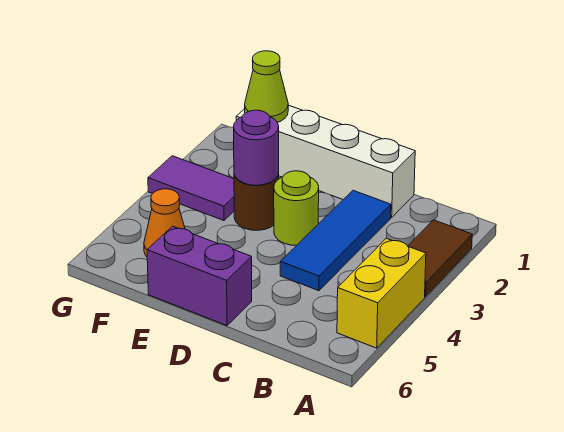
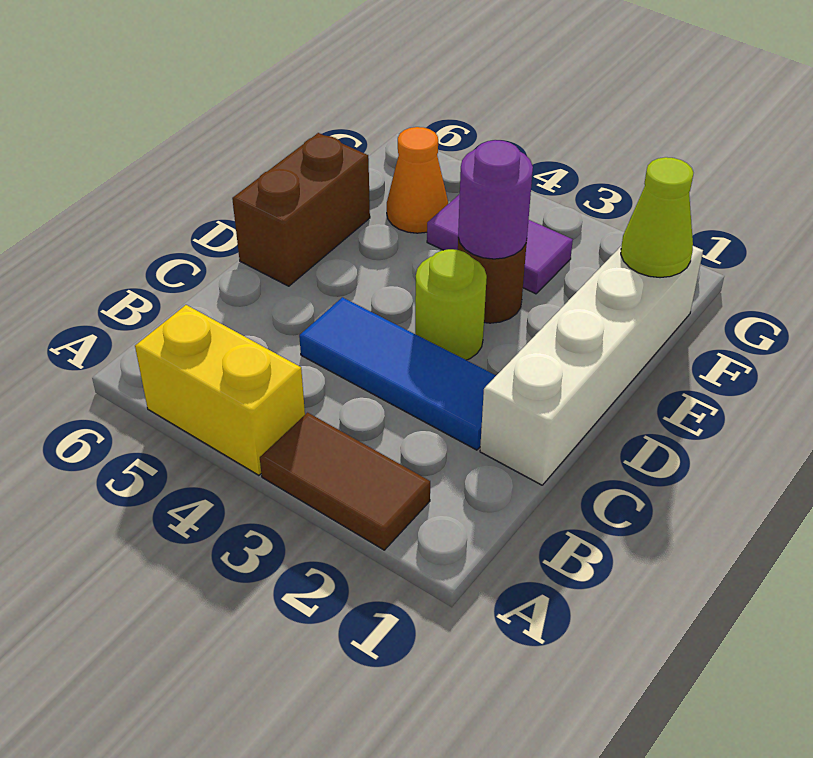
purple brick D6:E6 level 1 -> brown brick D6:E6 level 1
purple tile F3:G3 level 1 -> purple tile F3:F4 level 1

